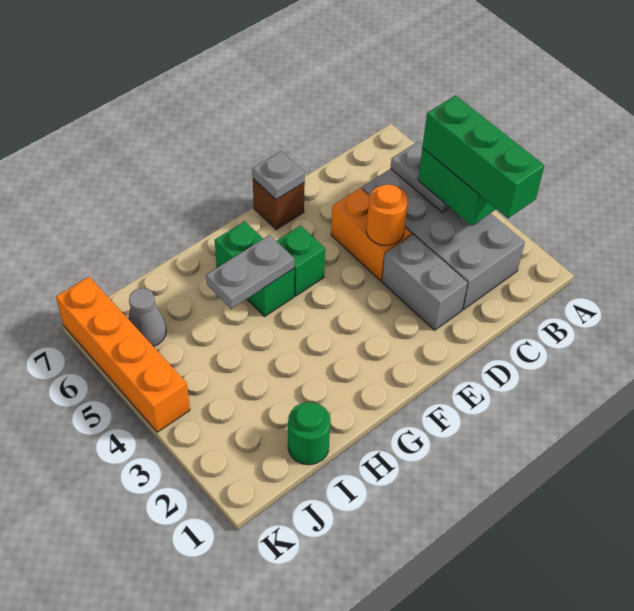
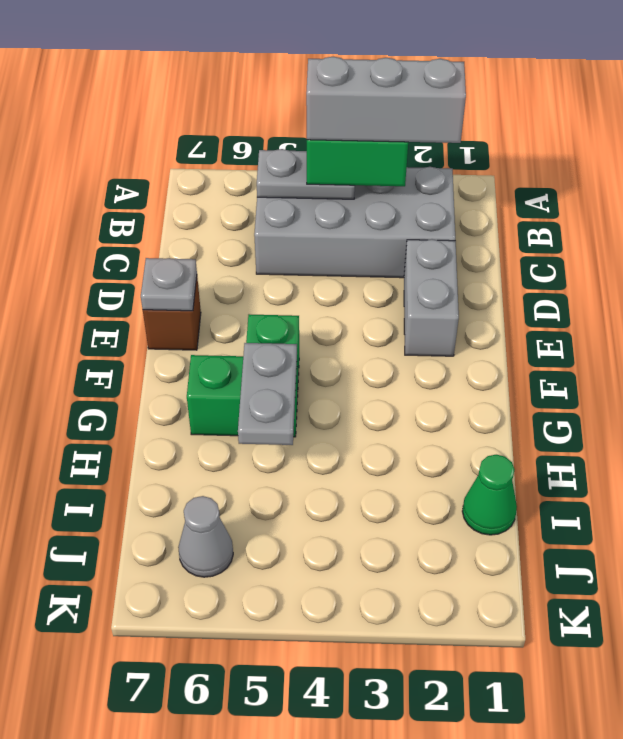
green brick B2:B4 level 4 -> grey brick B2:B4 level 4
grey brick D2:D3 level 1 -> grey brick D2:E2 level 1
orange brick D4:D5 level 1 -> none
orange round brick D4 level 2 -> none
green round brick I1 level 1 -> green cone I1 level 1
orange brick K4:K7 level 1 -> none

